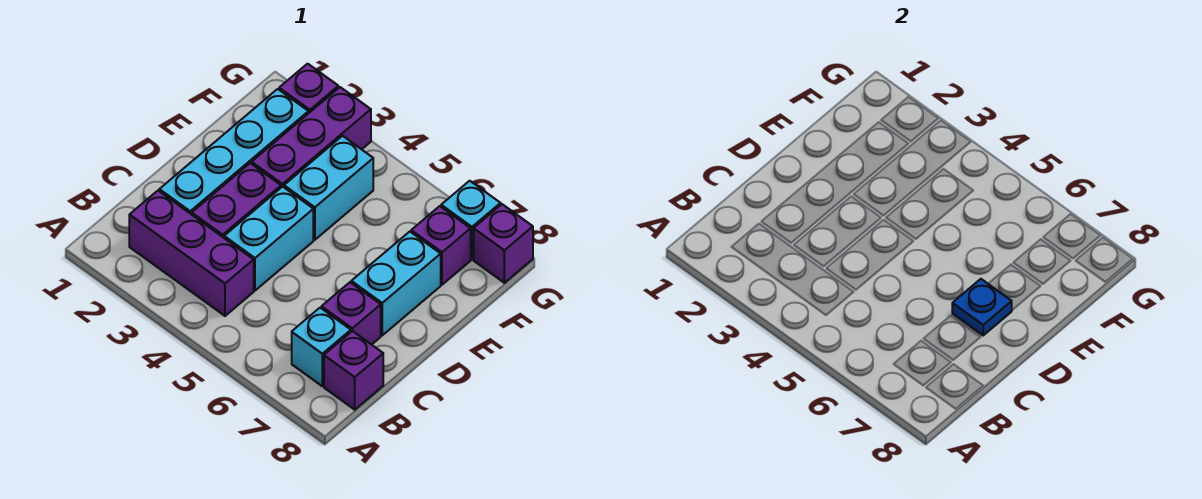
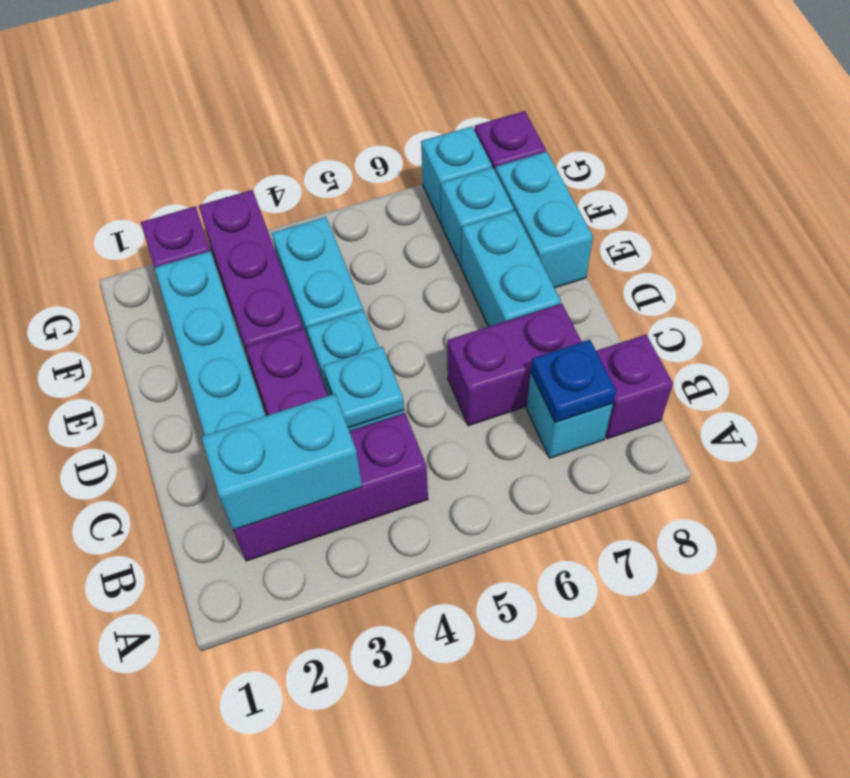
none -> cyan brick B2:B3 level 2
none -> cyan plate C4 level 2
purple brick C7 level 1 -> purple brick C6:C7 level 1
blue plate D7 level 2 -> blue plate B7 level 2
none -> cyan brick E8:F8 level 1
purple brick F7 level 1 -> cyan brick F7 level 1

